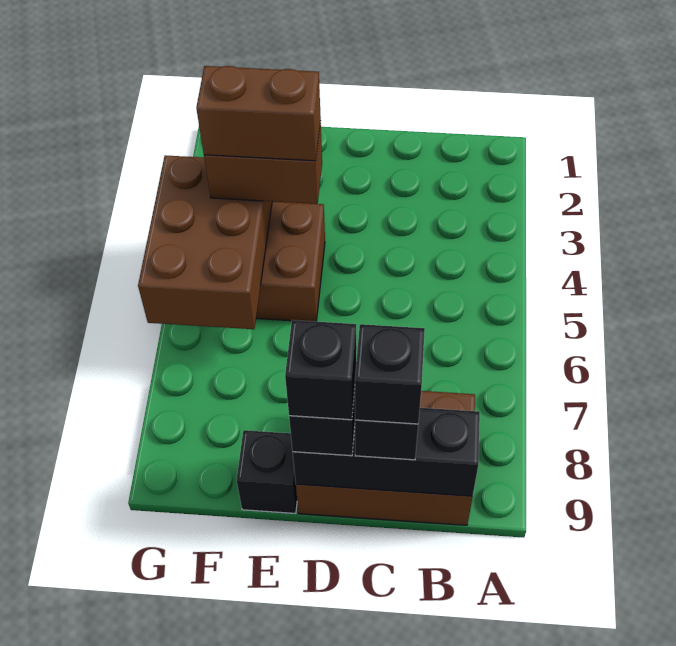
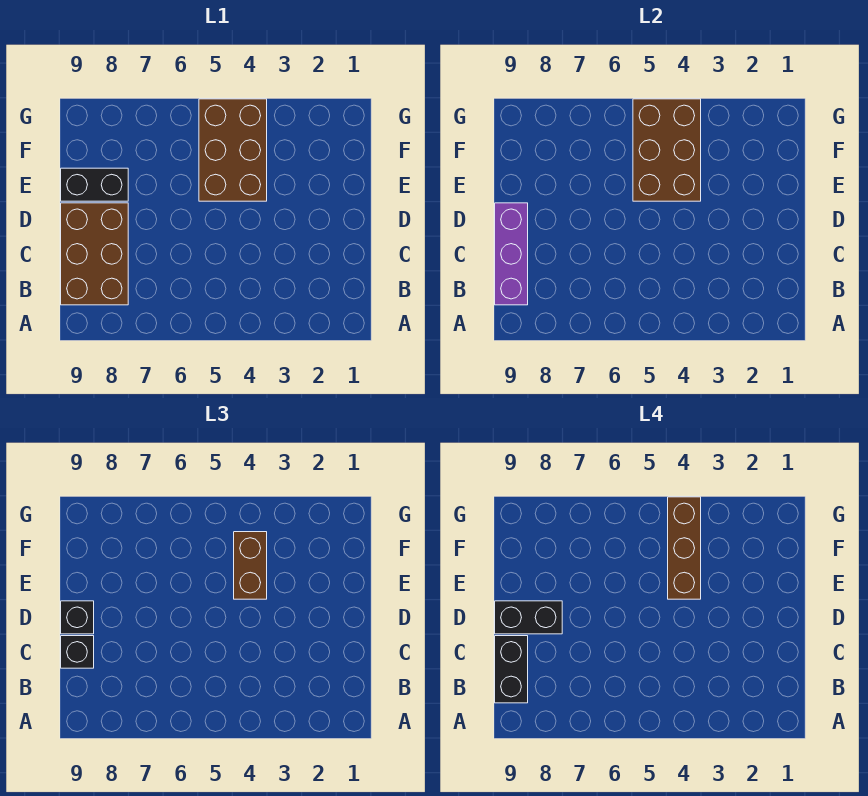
black brick B9:D9 level 2 -> purple brick B9:D9 level 2
black brick C9 level 4 -> black brick B9:C9 level 4
black brick D9 level 4 -> black brick D8:D9 level 4
brown brick E4:F4 level 4 -> brown brick E4:G4 level 4
black brick E9 level 1 -> black brick E8:E9 level 1
brown brick F4:G6 level 2 -> brown brick E4:G5 level 2

